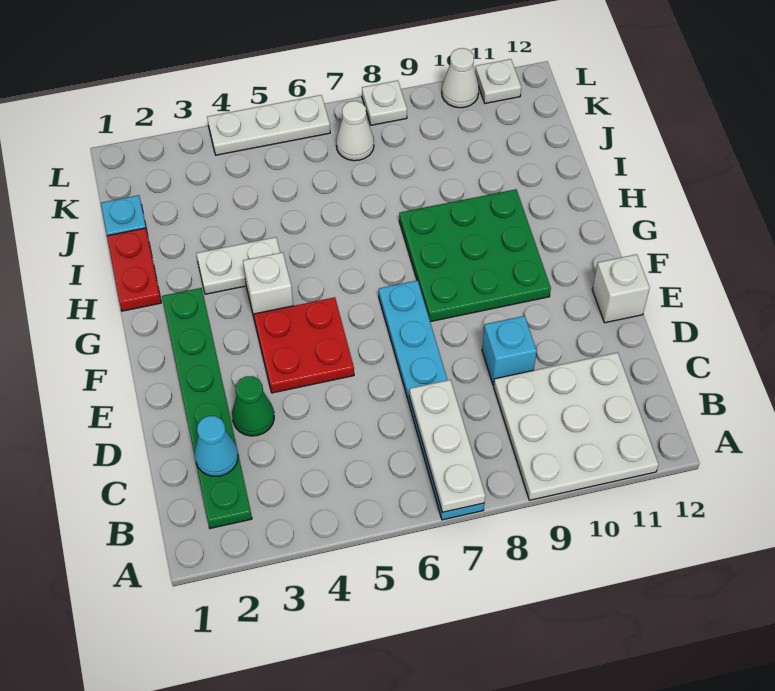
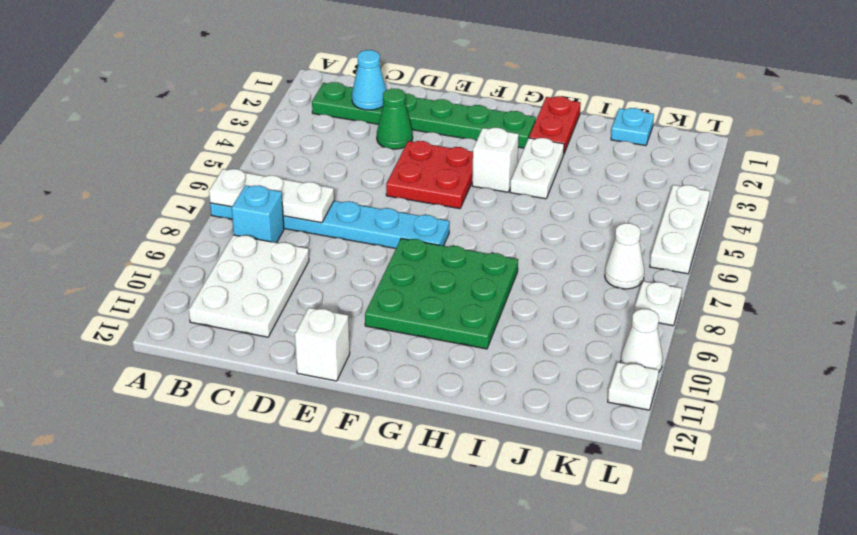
white plate A9:C11 level 1 -> white plate B9:C11 level 1
cyan brick D9 level 1 -> cyan brick B8 level 1
red plate H1:I1 level 1 -> red plate H1:H2 level 1

